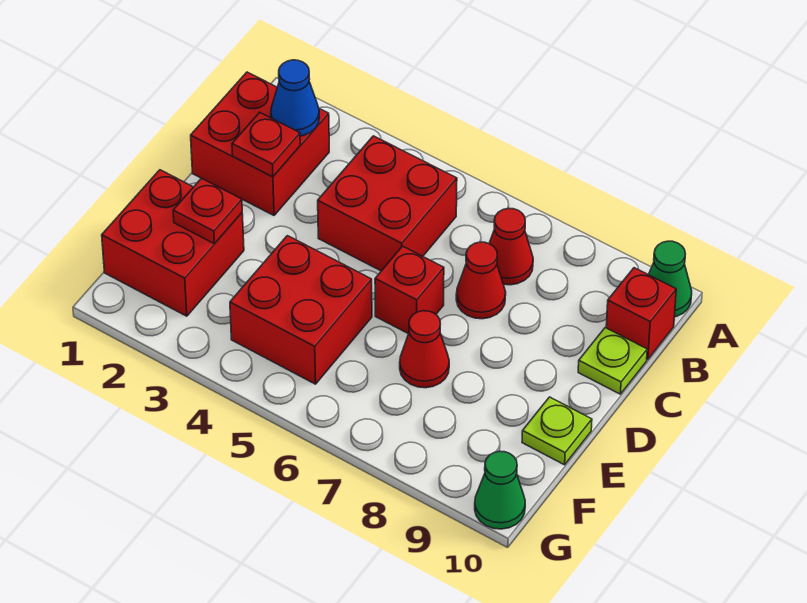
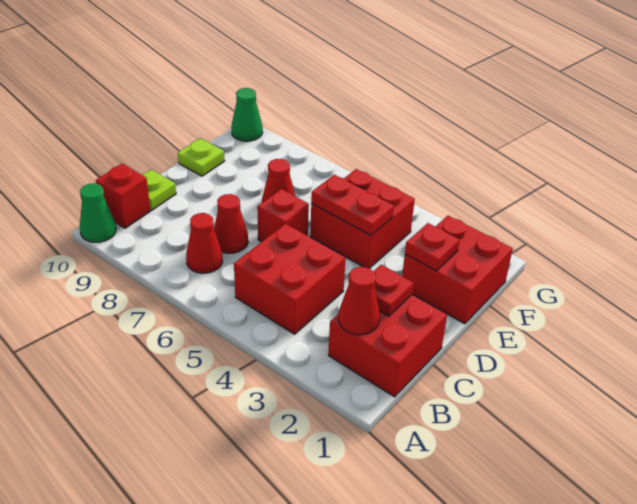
blue cone B2 level 2 -> red cone B2 level 2
none -> red plate E4:E5 level 2

